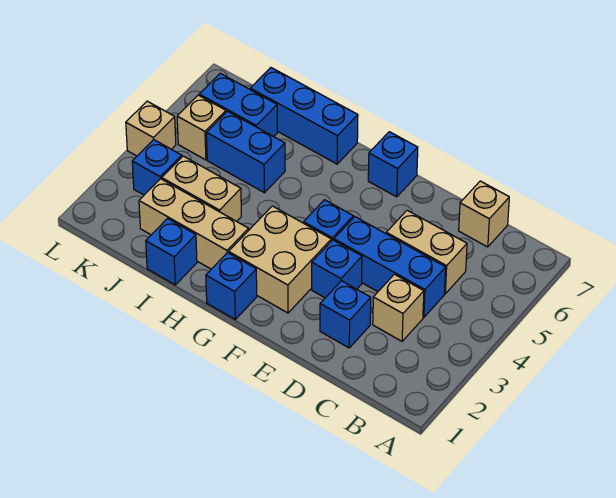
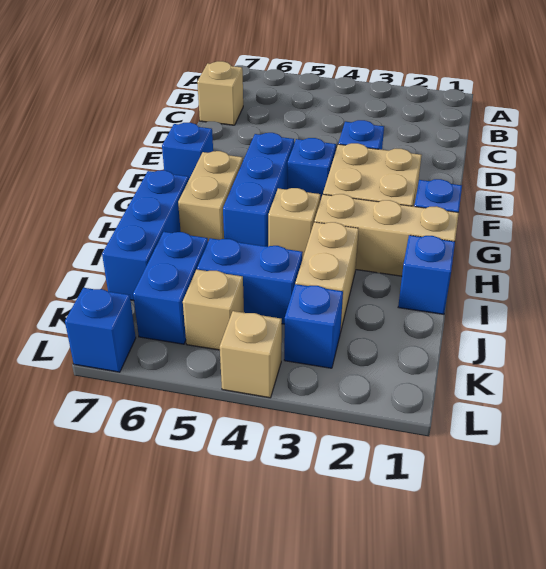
tan brick C3 level 1 -> tan brick H4 level 1
blue brick C4:E4 level 1 -> blue brick F5:H5 level 1
tan brick C5:D5 level 1 -> tan brick G6:H6 level 1
blue brick D2 level 1 -> blue brick L7 level 1
tan brick H2:J2 level 1 -> tan brick H1:H3 level 1
blue brick I5:J5 level 1 -> blue brick J4:J5 level 1

